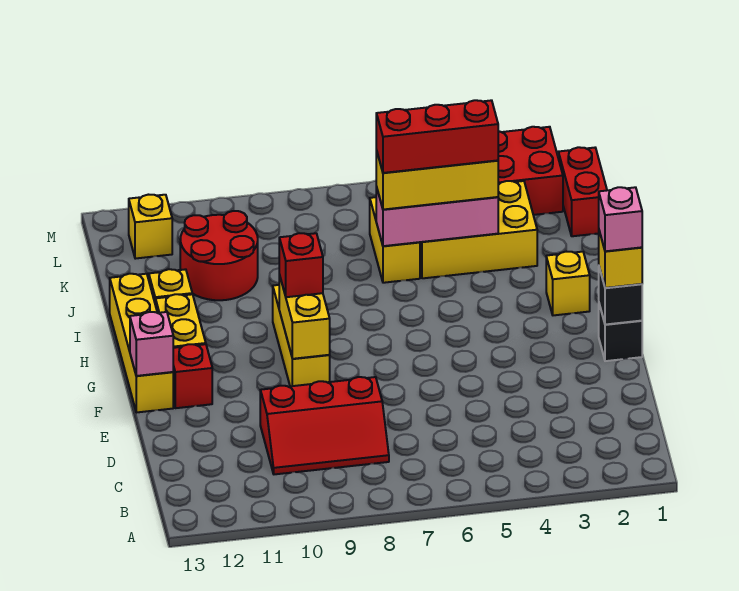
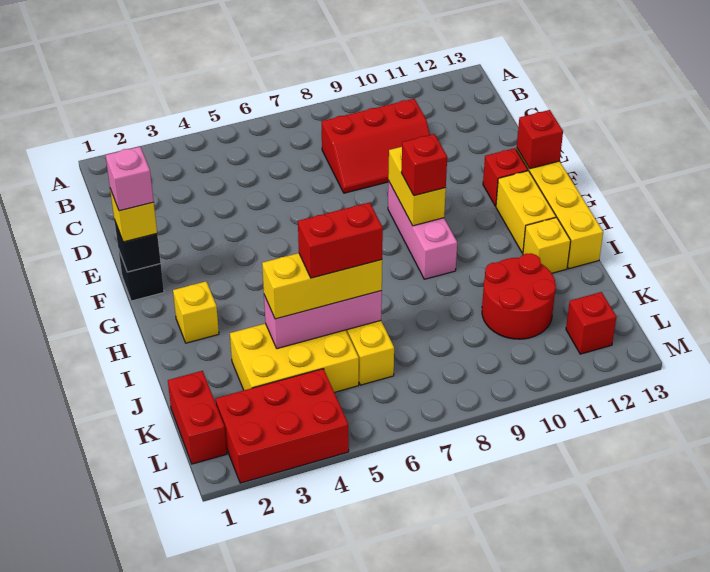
red slope C8:D10 level 1 top D -> red slope C8:D10 level 1 top C
yellow brick F9:H9 level 1 -> pink brick F9:H9 level 1
pink brick F13 level 2 -> red brick F13 level 2
red brick J4:J6 level 4 -> red brick J5:J6 level 4
yellow brick L12 level 1 -> red brick L12 level 1

